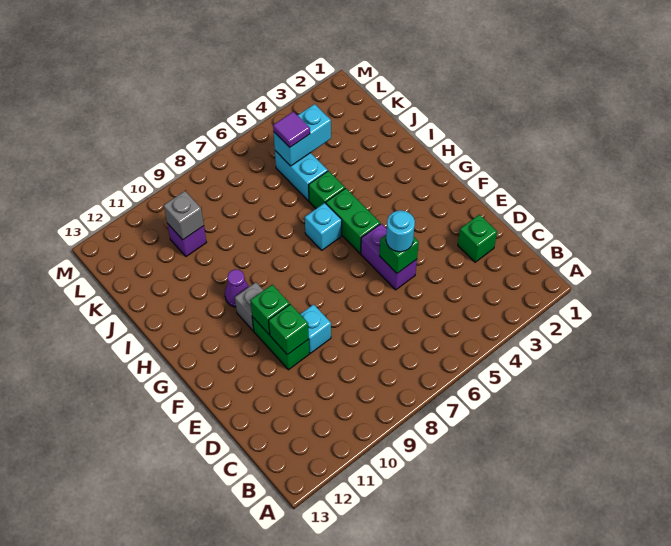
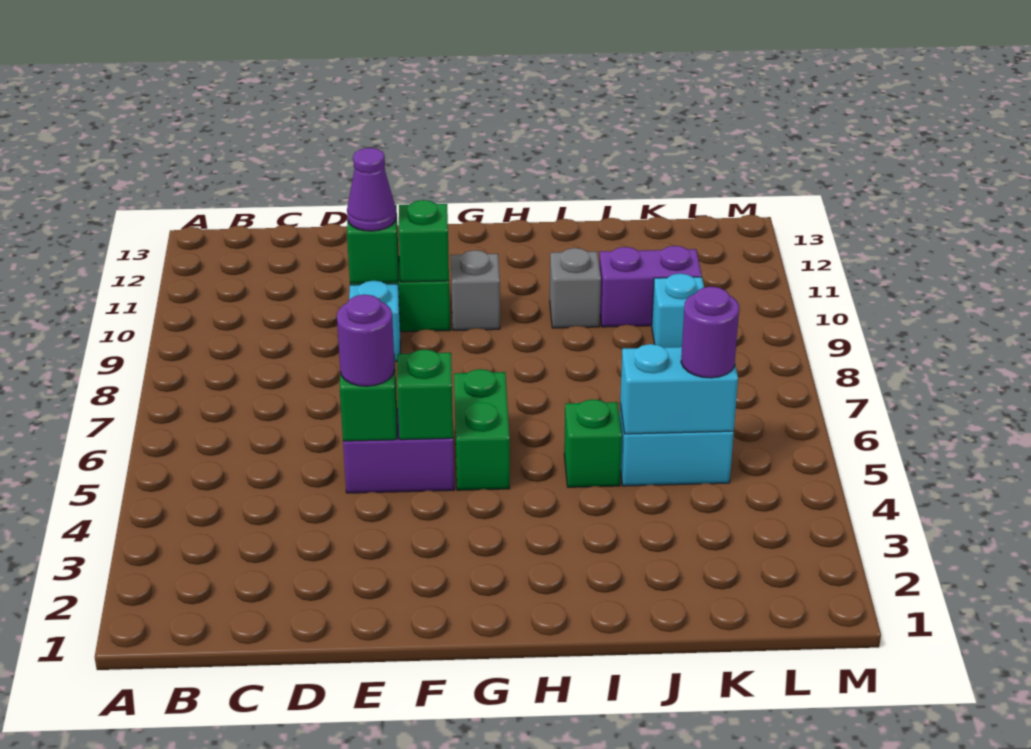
green brick D2 level 1 -> green brick F5 level 2
cyan round brick E5 level 3 -> purple round brick E5 level 3
green brick G5:H5 level 1 -> green brick G5:G6 level 1
cyan brick H6 level 1 -> cyan brick K9 level 1
purple cone H10 level 1 -> purple cone E10 level 3
cyan brick K4:K5 level 2 -> cyan brick J5:K5 level 2
purple tile K5 level 3 -> purple round brick K5 level 3
purple brick K10 level 1 -> purple brick J10:K10 level 1
grey brick K10 level 2 -> grey brick I10 level 1

